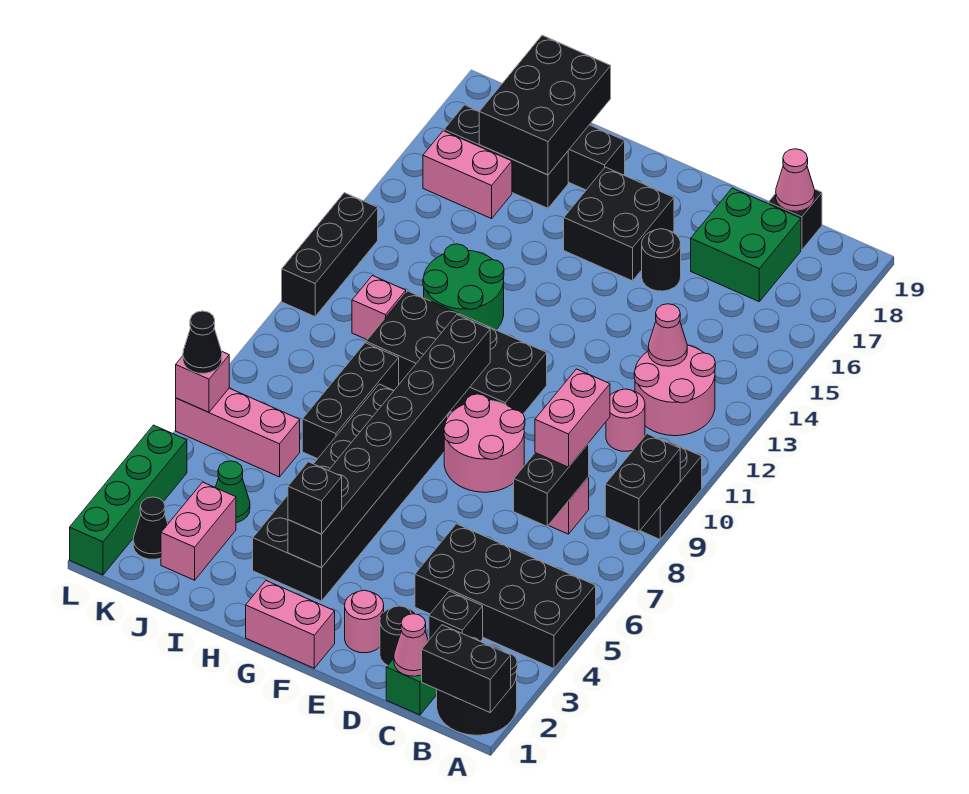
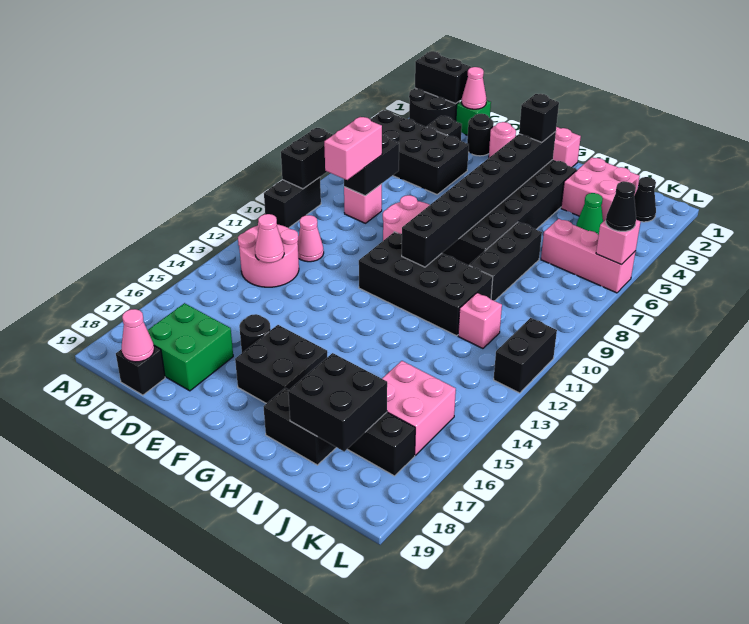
pink round brick C11 level 1 -> pink cone C11 level 1
green round brick H12:I13 level 1 -> none
black brick I17:J19 level 2 -> black brick I17:J18 level 2
pink brick J2:J3 level 1 -> pink brick I2:J3 level 1
pink brick J16:K16 level 1 -> pink brick J15:K16 level 1
green brick L1:L4 level 1 -> none
black brick L11:L13 level 1 -> black brick L11:L12 level 1

